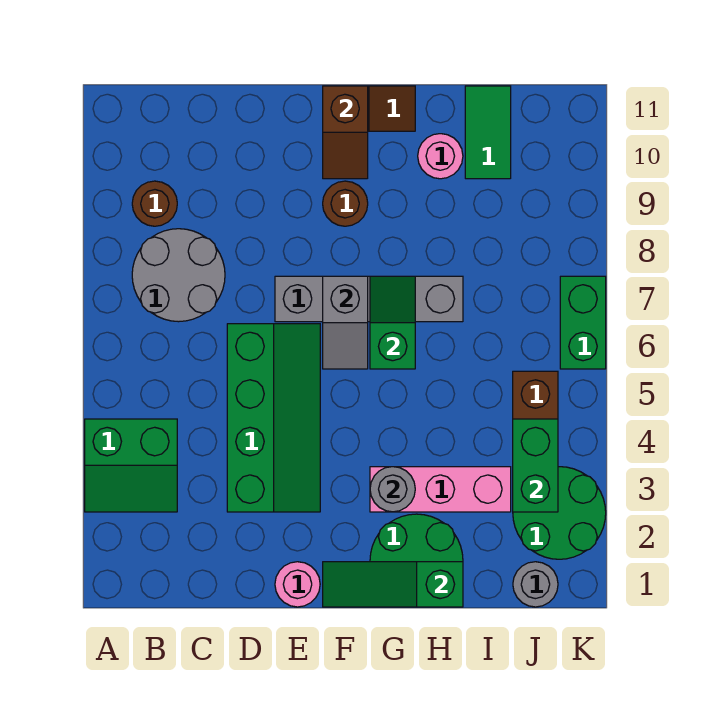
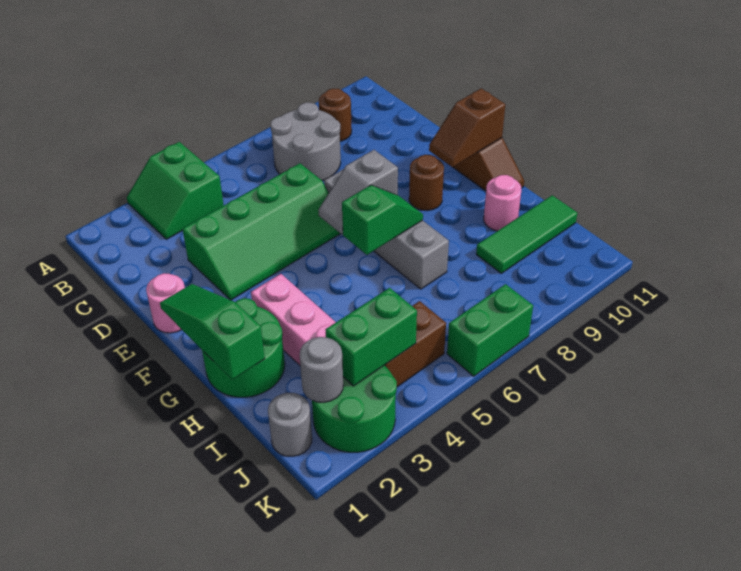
grey round brick G3 level 2 -> grey round brick J2 level 2
green tile I10:I11 level 1 -> green tile I9:I11 level 1

